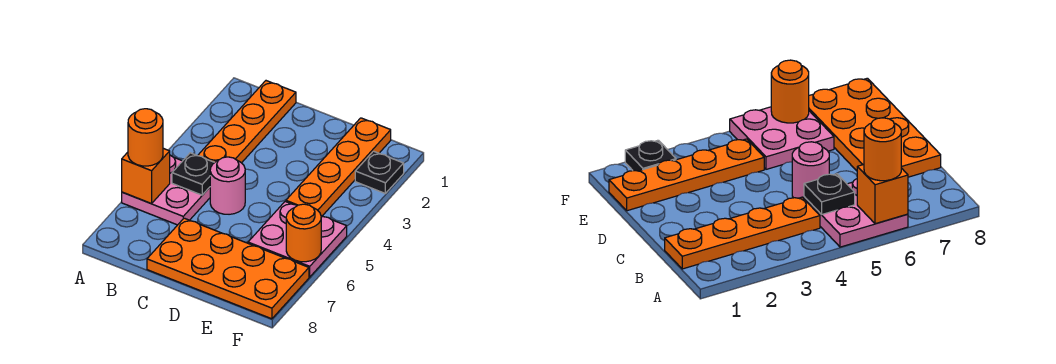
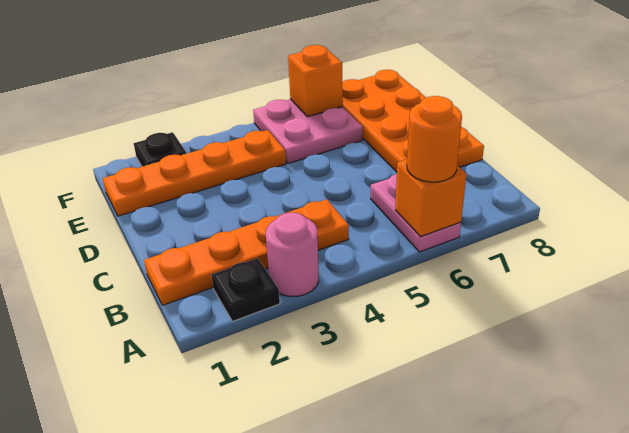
pink plate A5:B6 level 1 -> pink plate A6:B6 level 1
black plate B5 level 2 -> black plate A2 level 1
pink round brick C5 level 1 -> pink round brick A3 level 1
orange round brick F6 level 2 -> orange brick F6 level 2

